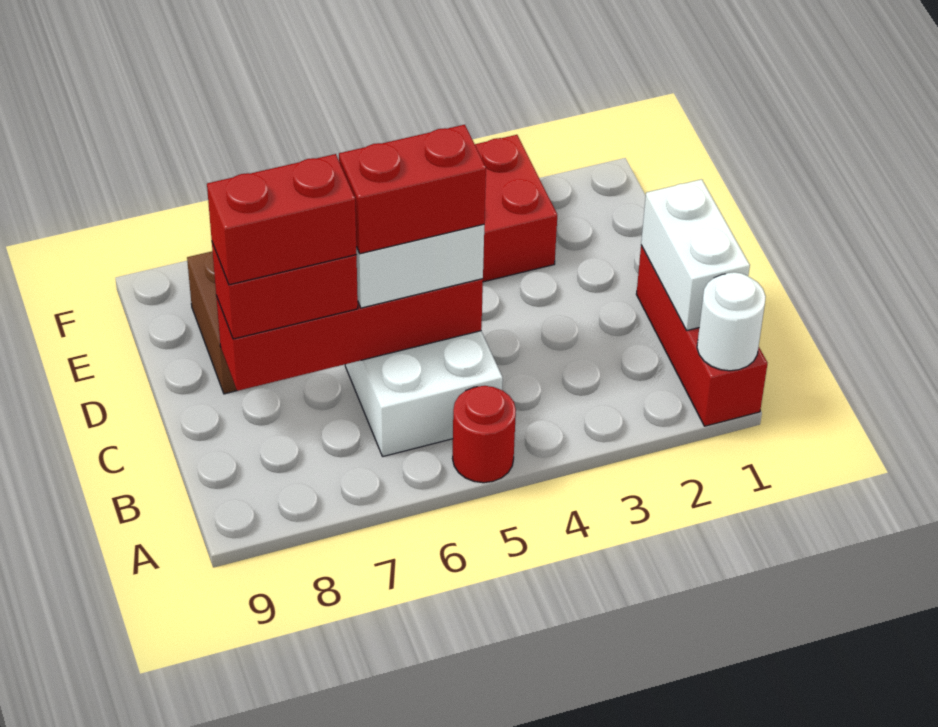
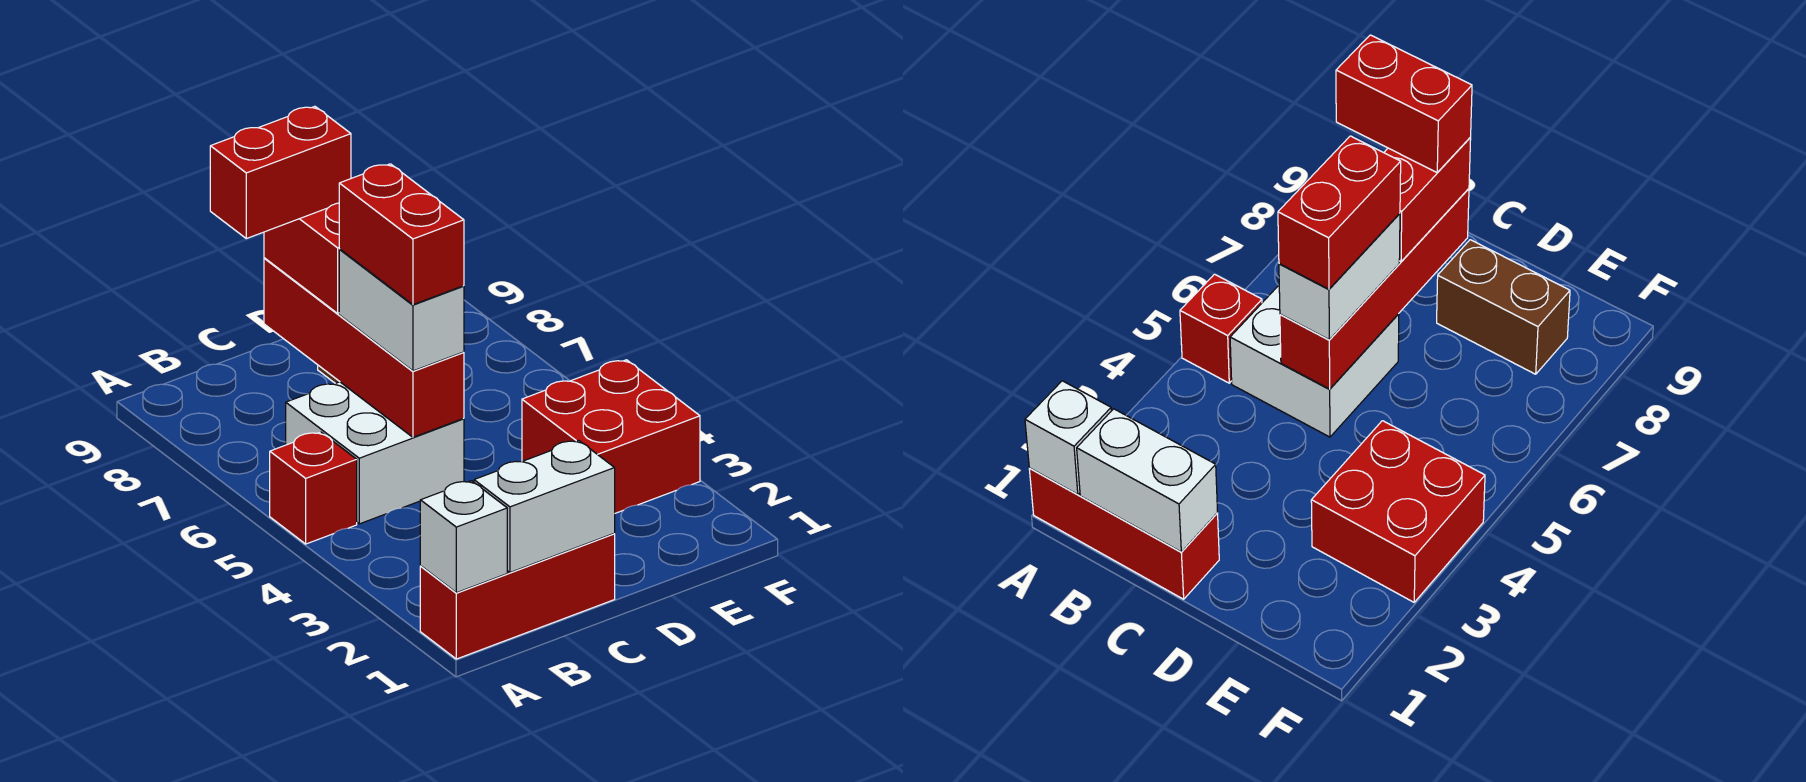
white round brick A1 level 2 -> white brick A1 level 2
red round brick A5 level 1 -> red brick A5 level 1
red brick C7:C8 level 4 -> red brick B8:C8 level 4

